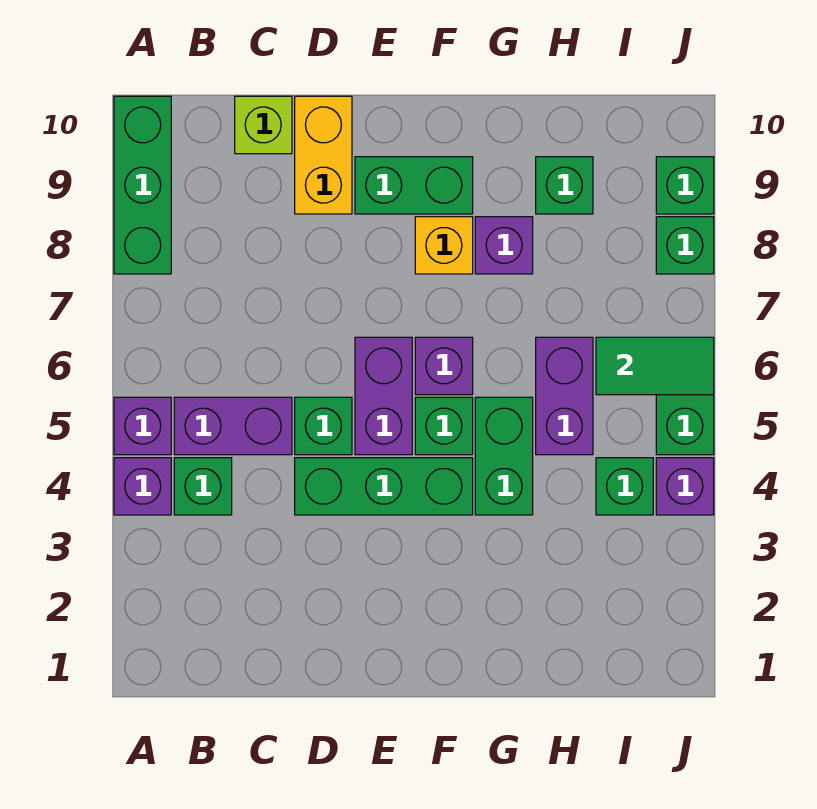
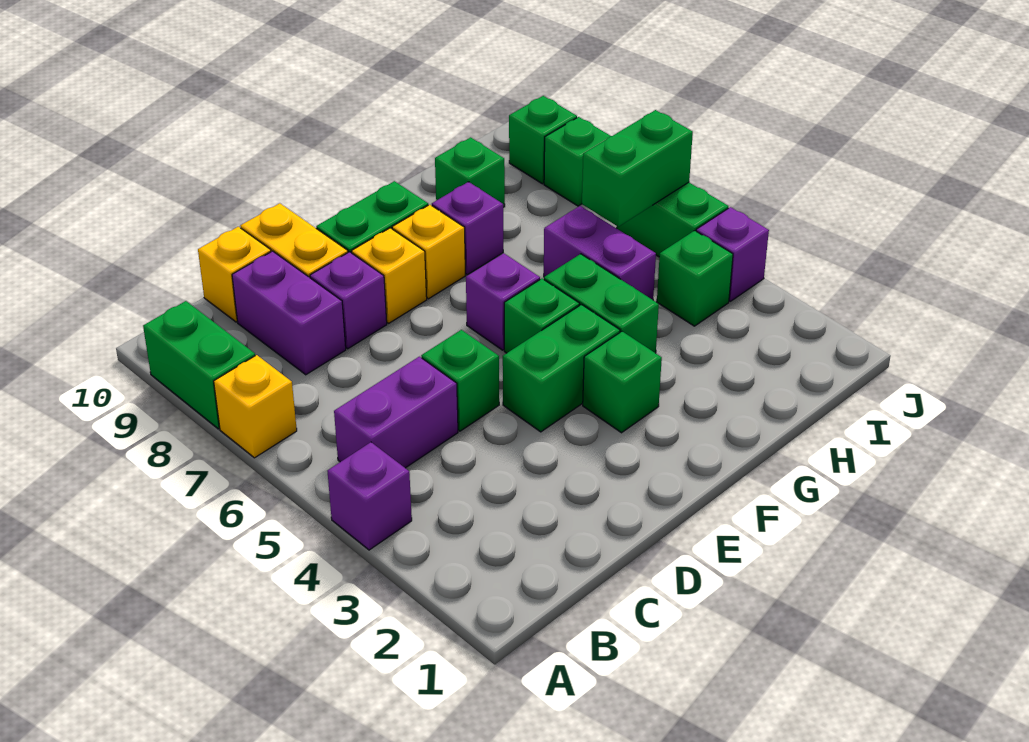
purple brick A5 level 1 -> purple brick D8 level 1
none -> yellow brick A7 level 1
green brick A8:A10 level 1 -> green brick A8:A9 level 1
green brick B4 level 1 -> green brick F3 level 1
lime brick C10 level 1 -> yellow brick C10 level 1
green brick D4:F4 level 1 -> green brick E4:F4 level 1
purple brick E5:E6 level 1 -> purple brick C8:C9 level 1
none -> yellow brick E8 level 1
green tile I6:J6 level 2 -> green brick I6:J6 level 2

